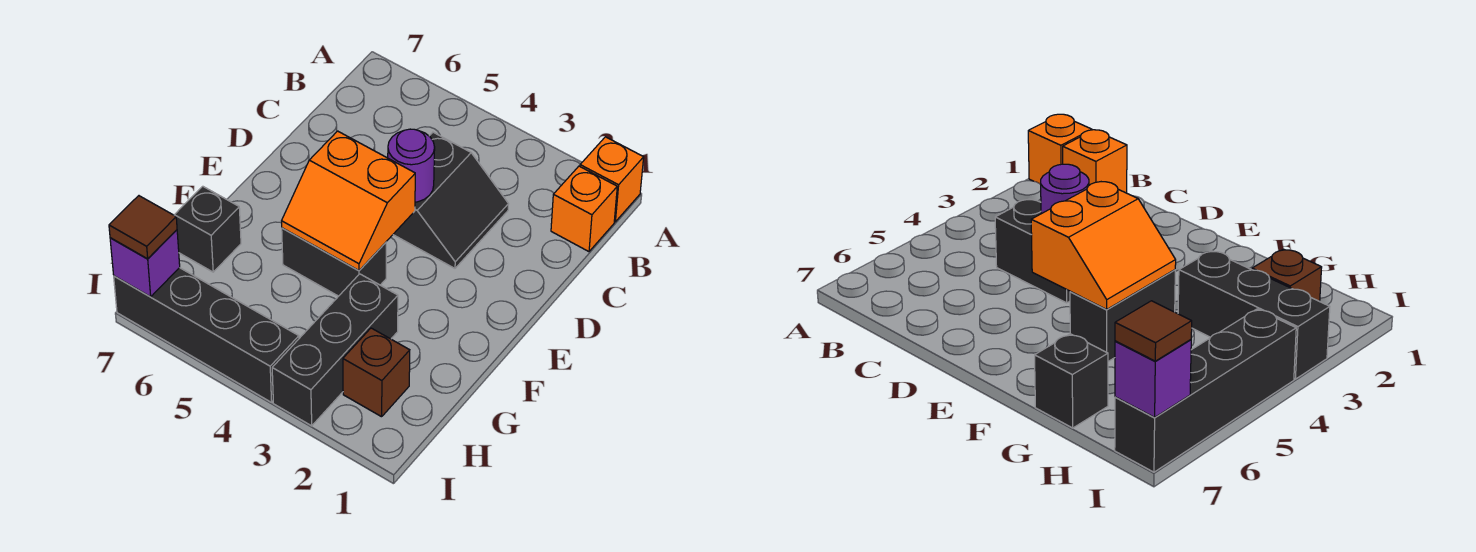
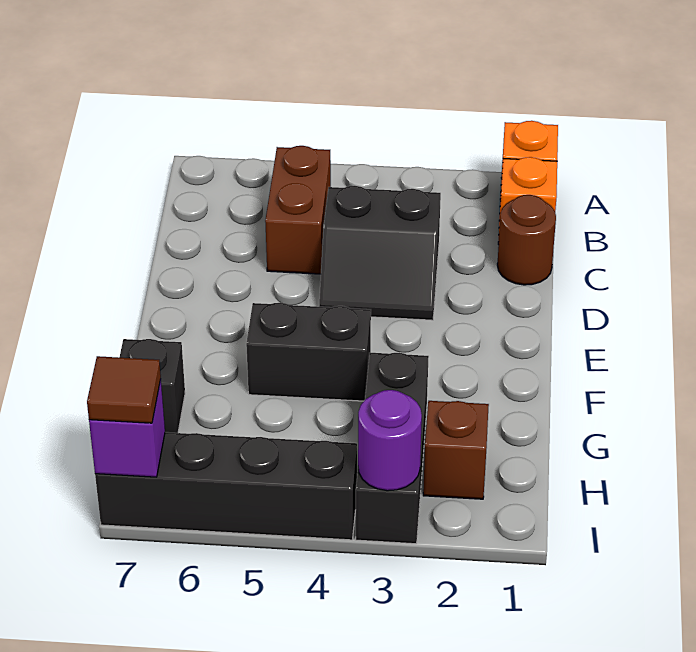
none -> brown brick B5:C5 level 1
none -> brown round brick C1 level 1
black slope C3:D4 level 1 top 4 -> black slope C3:D4 level 1 top C
purple round brick D4 level 2 -> purple round brick I3 level 2
orange slope E4:F5 level 2 top E -> none

